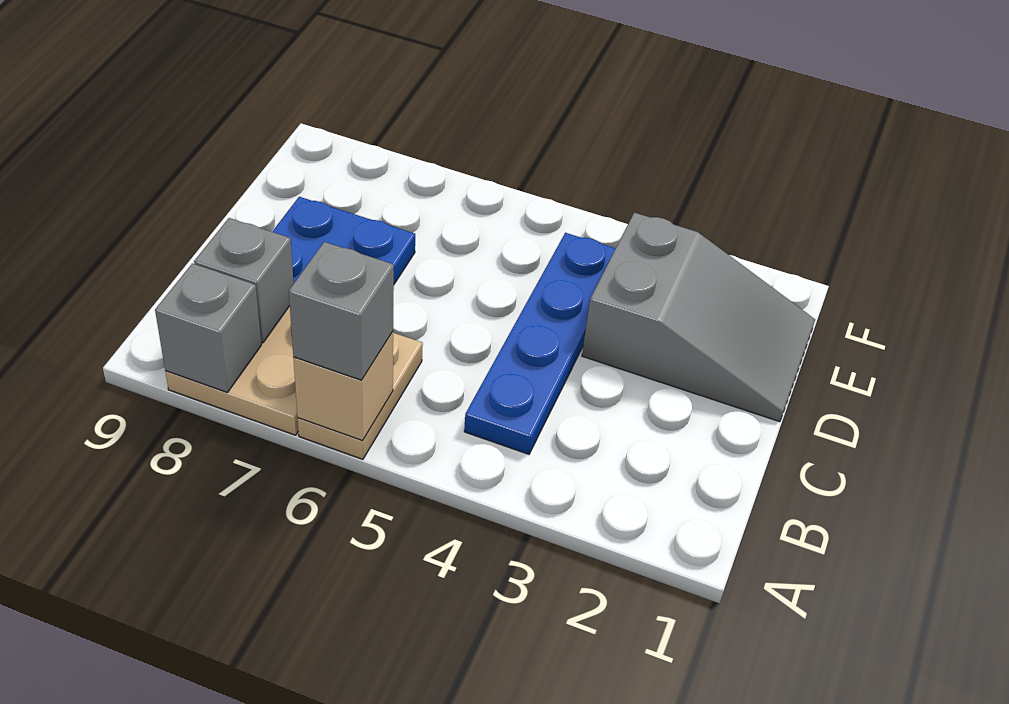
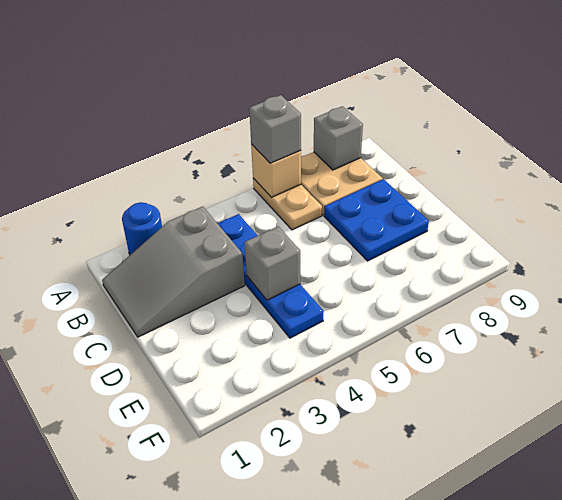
none -> blue round brick A2 level 1
grey brick B8 level 2 -> grey brick D4 level 2
grey slope D1:E3 level 1 top 3 -> grey slope B1:C3 level 1 top 3

